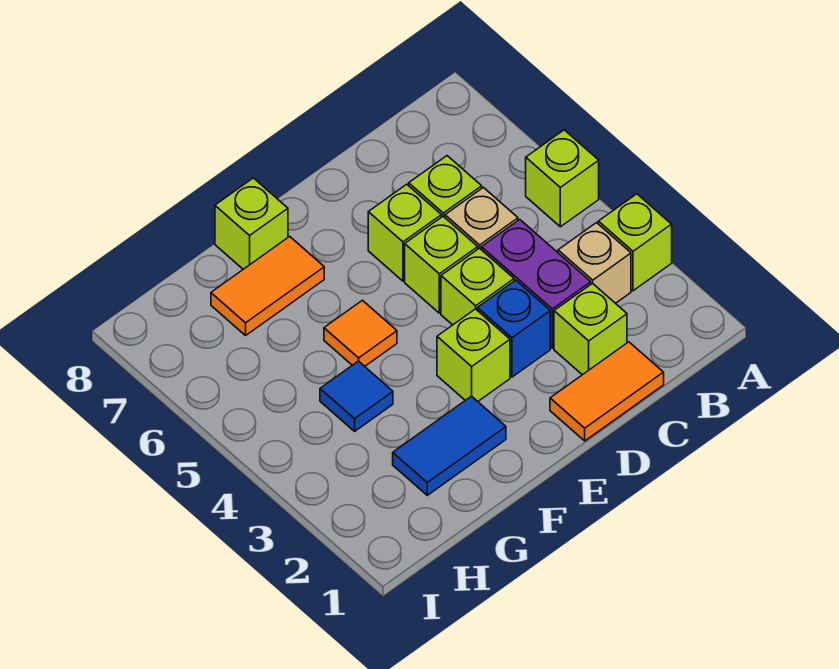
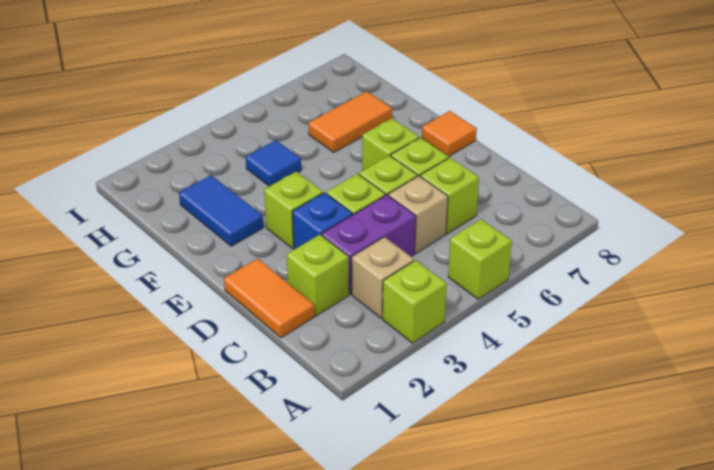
orange tile F5 level 1 -> orange tile E8 level 1
orange tile F7:G7 level 1 -> orange tile G6:G7 level 1
lime brick F8 level 1 -> lime brick E6 level 1

